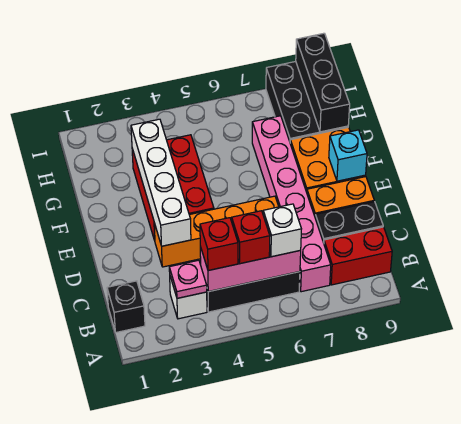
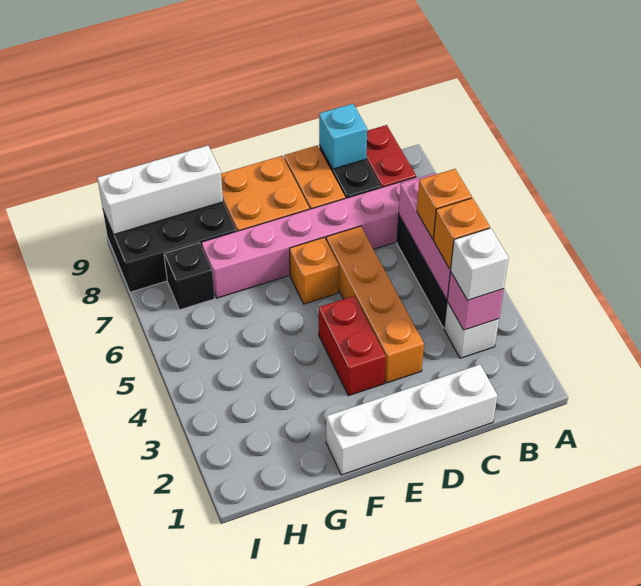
black brick B1 level 1 -> black brick H7 level 1
pink plate B3 level 2 -> pink brick B3 level 2
red brick B4 level 3 -> orange brick B4 level 3
red brick B5 level 3 -> orange brick B5 level 3
white brick B6 level 3 -> white brick B3 level 3
white brick D3:G3 level 2 -> white brick C1:F1 level 1
red brick E3:G4 level 1 -> red brick E3:E4 level 1
none -> orange brick E6 level 1
cyan brick E9 level 2 -> cyan brick C9 level 2
black brick G9:I9 level 2 -> white brick G9:I9 level 2

